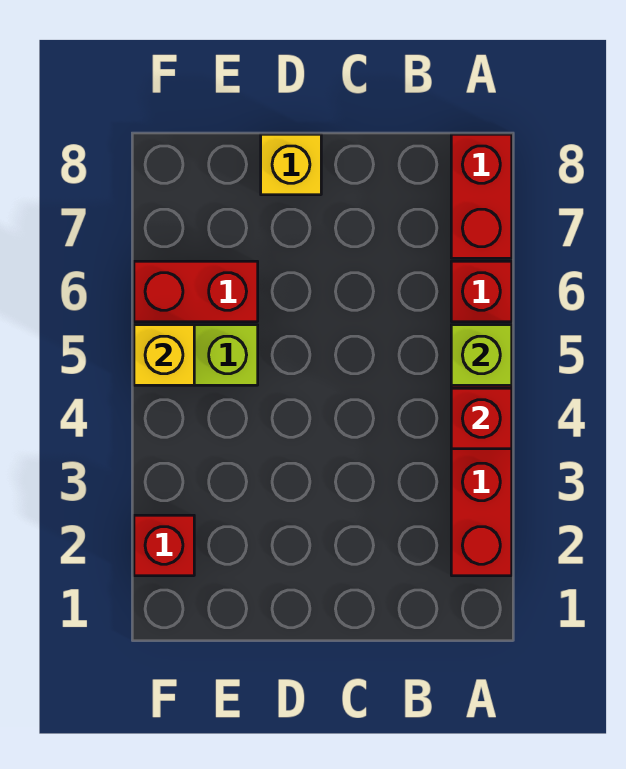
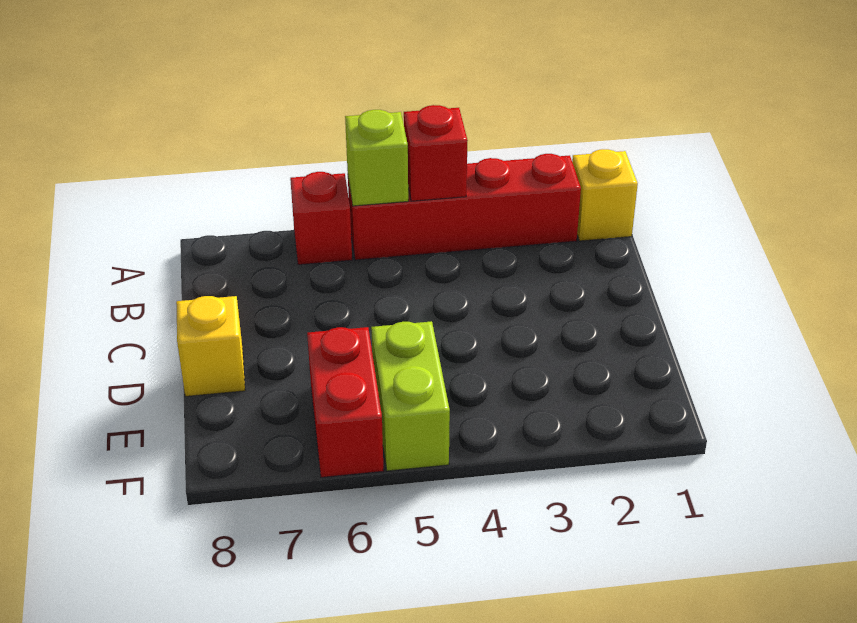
red brick A7:A8 level 1 -> none
red brick F2 level 1 -> none
yellow brick F5 level 2 -> yellow brick A1 level 1

